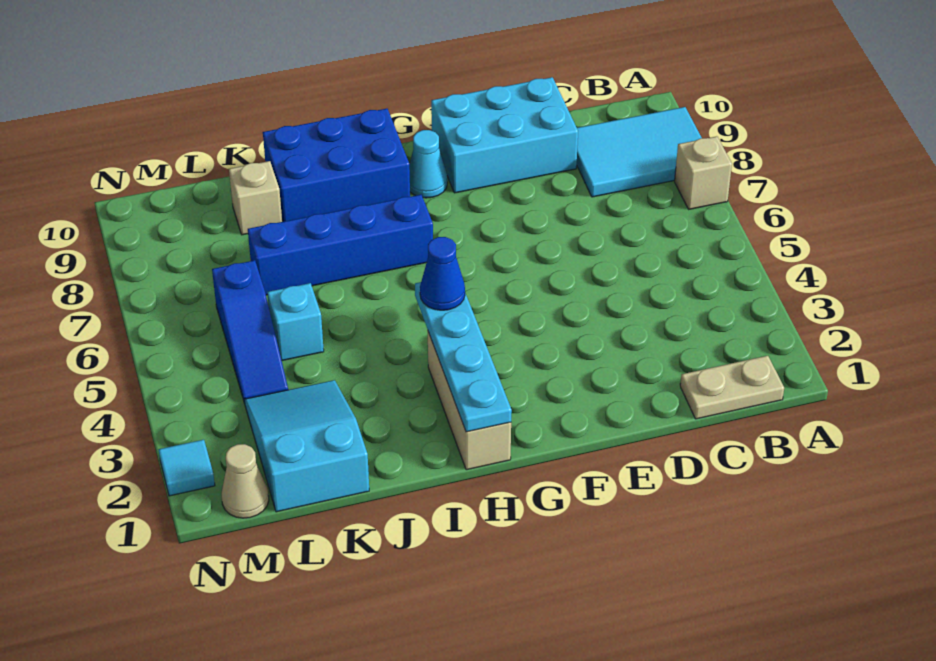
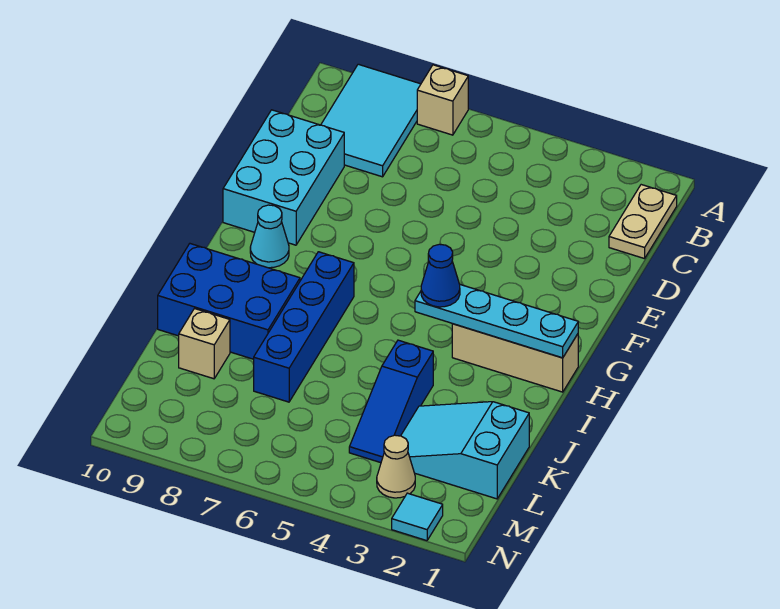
blue brick H9:J10 level 1 -> blue brick I8:J10 level 1
cyan brick K5 level 1 -> none
blue slope L4:L6 level 1 top 6 -> blue slope J4:L4 level 1 top J
tan cone M1 level 1 -> tan cone M3 level 1

